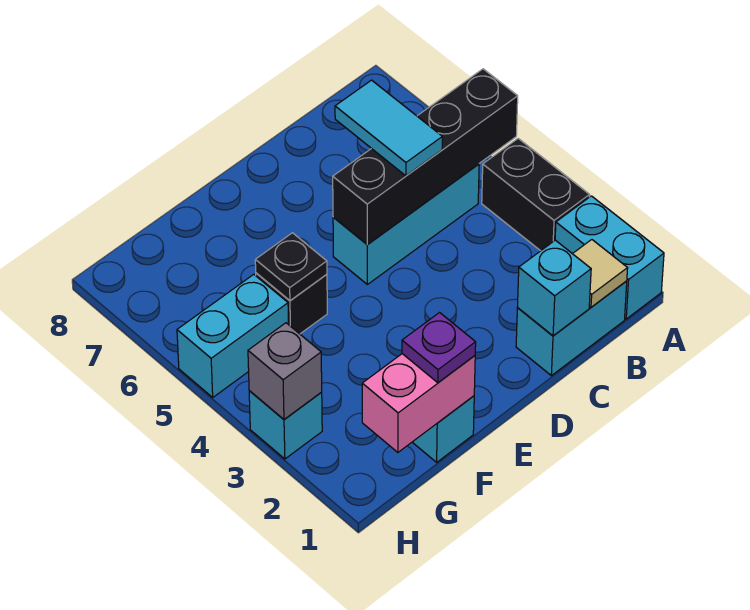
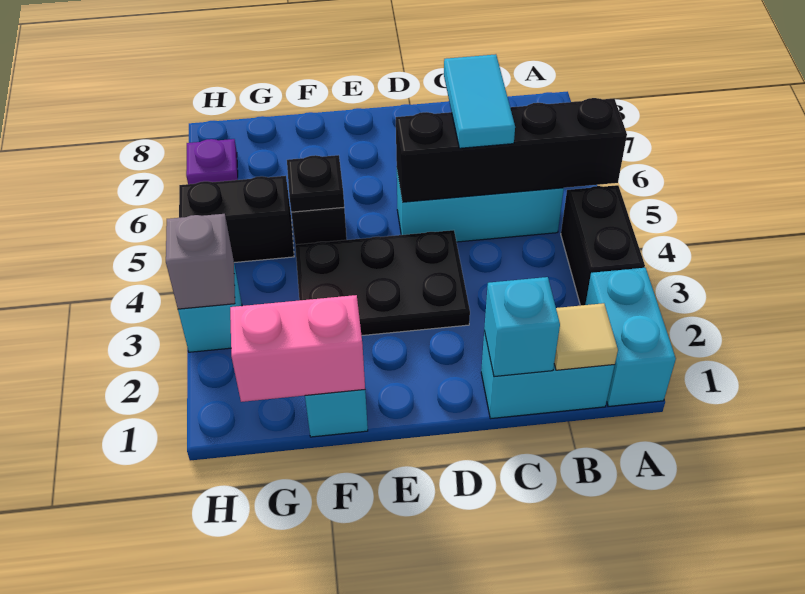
none -> black plate D3:F4 level 1
purple plate F1 level 3 -> purple plate H7 level 1
cyan brick G5:H5 level 1 -> black brick G5:H5 level 1

